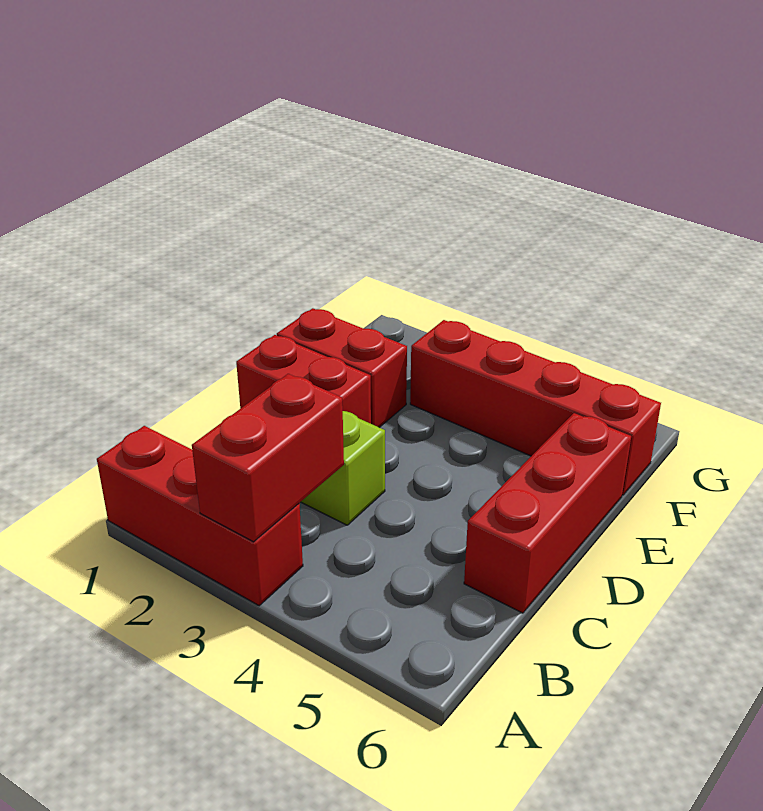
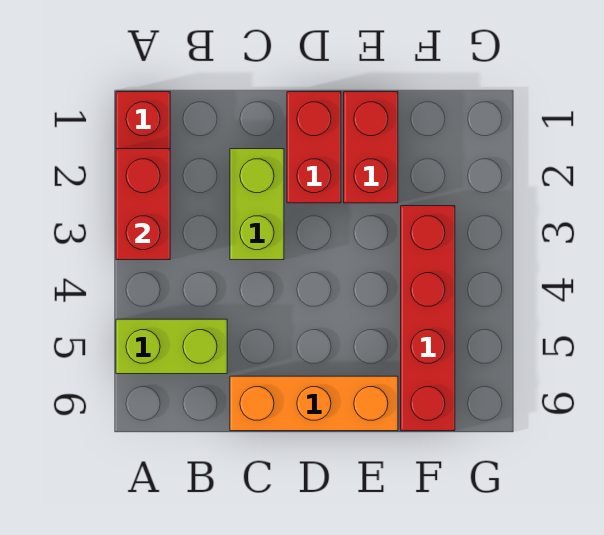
red brick A3:B3 level 2 -> red brick A2:A3 level 2
none -> lime brick A5:B5 level 1
red brick C6:E6 level 1 -> orange brick C6:E6 level 1

